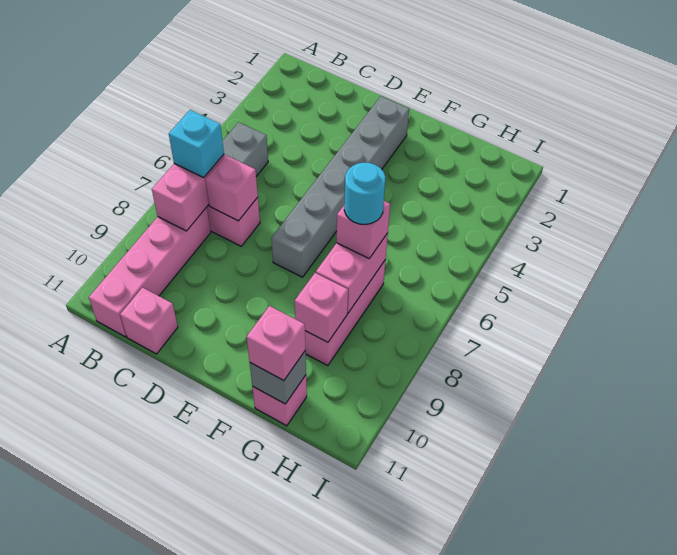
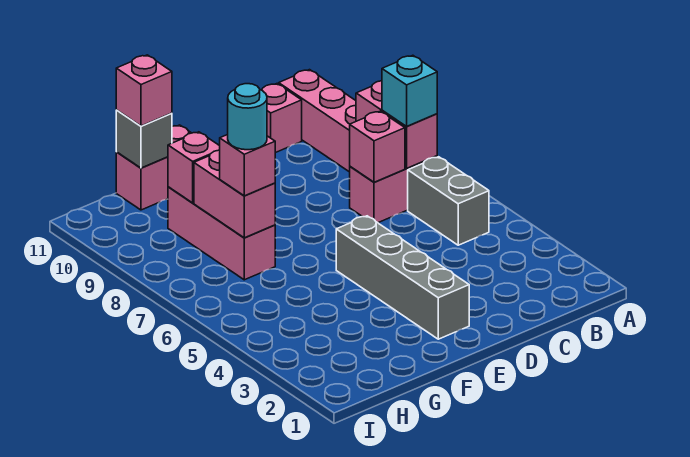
grey brick E2:E7 level 1 -> grey brick E2:E5 level 1
pink brick G11 level 1 -> pink brick F11:G11 level 1

